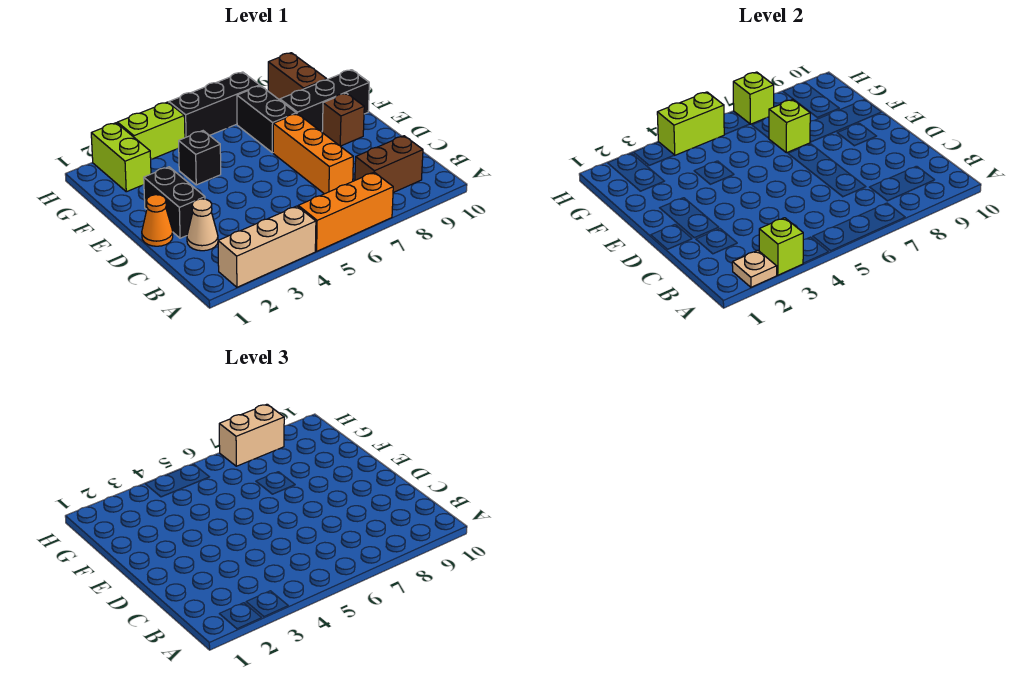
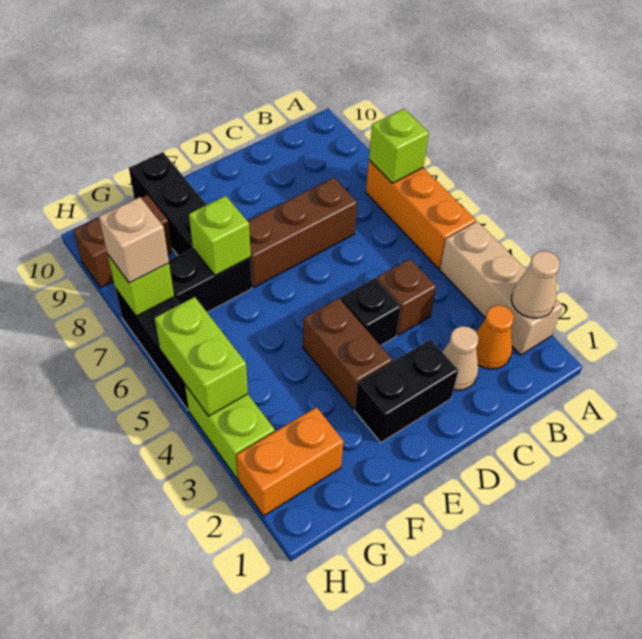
tan plate A2 level 2 -> tan cone A2 level 2
lime brick A3 level 2 -> lime brick A7 level 2
brown brick B8:B9 level 1 -> brown brick E3:E4 level 1
orange brick C7:E7 level 1 -> brown brick C7:E7 level 1
orange cone D1 level 1 -> orange cone B2 level 1
brown brick E9 level 1 -> brown brick C4 level 1
black brick F4 level 1 -> black brick D4 level 1
lime brick G2:H2 level 1 -> orange brick G2:H2 level 1
tan brick H7:H8 level 3 -> tan brick H7 level 3

